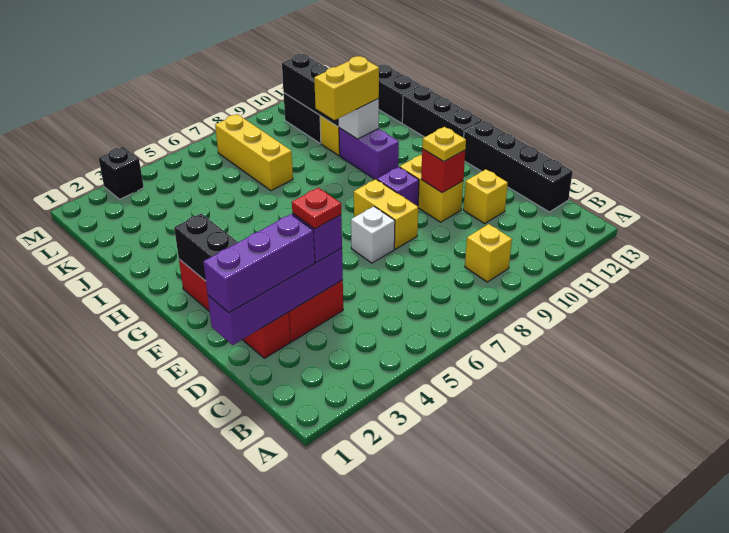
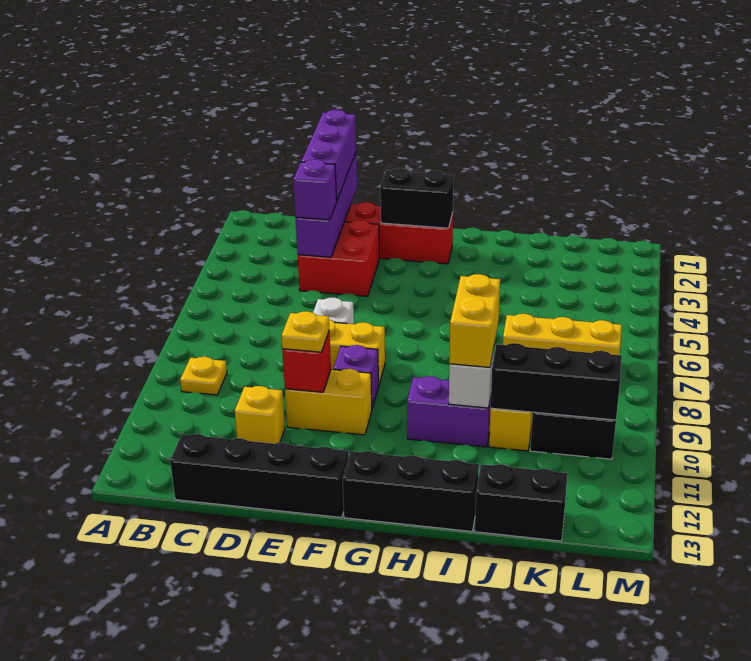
yellow brick B9 level 1 -> yellow plate B9 level 1
red plate D4 level 4 -> none
black brick M3 level 1 -> none

